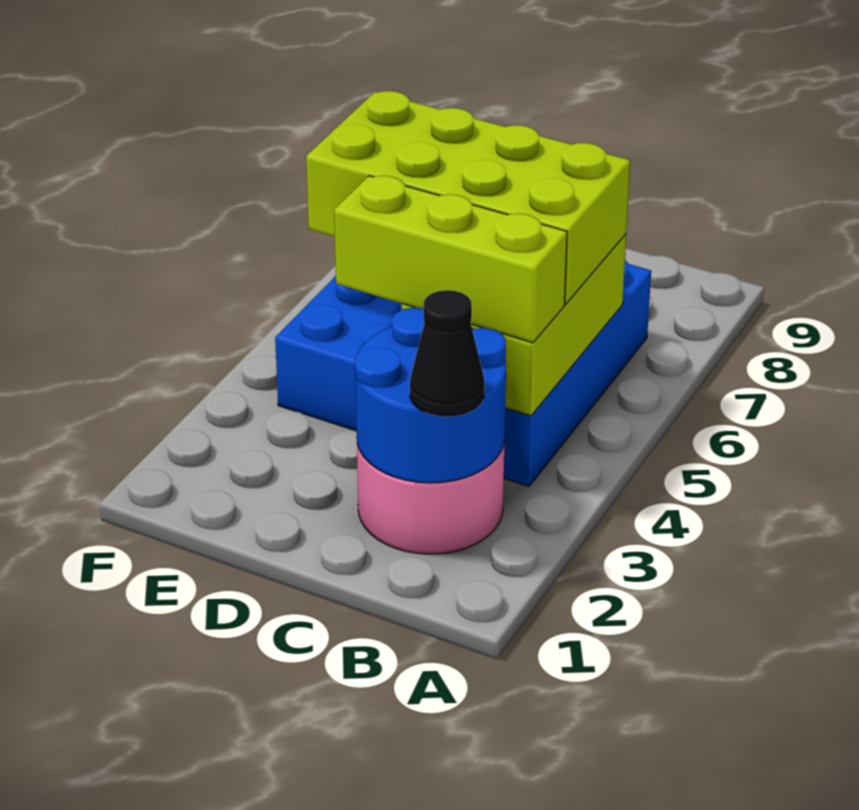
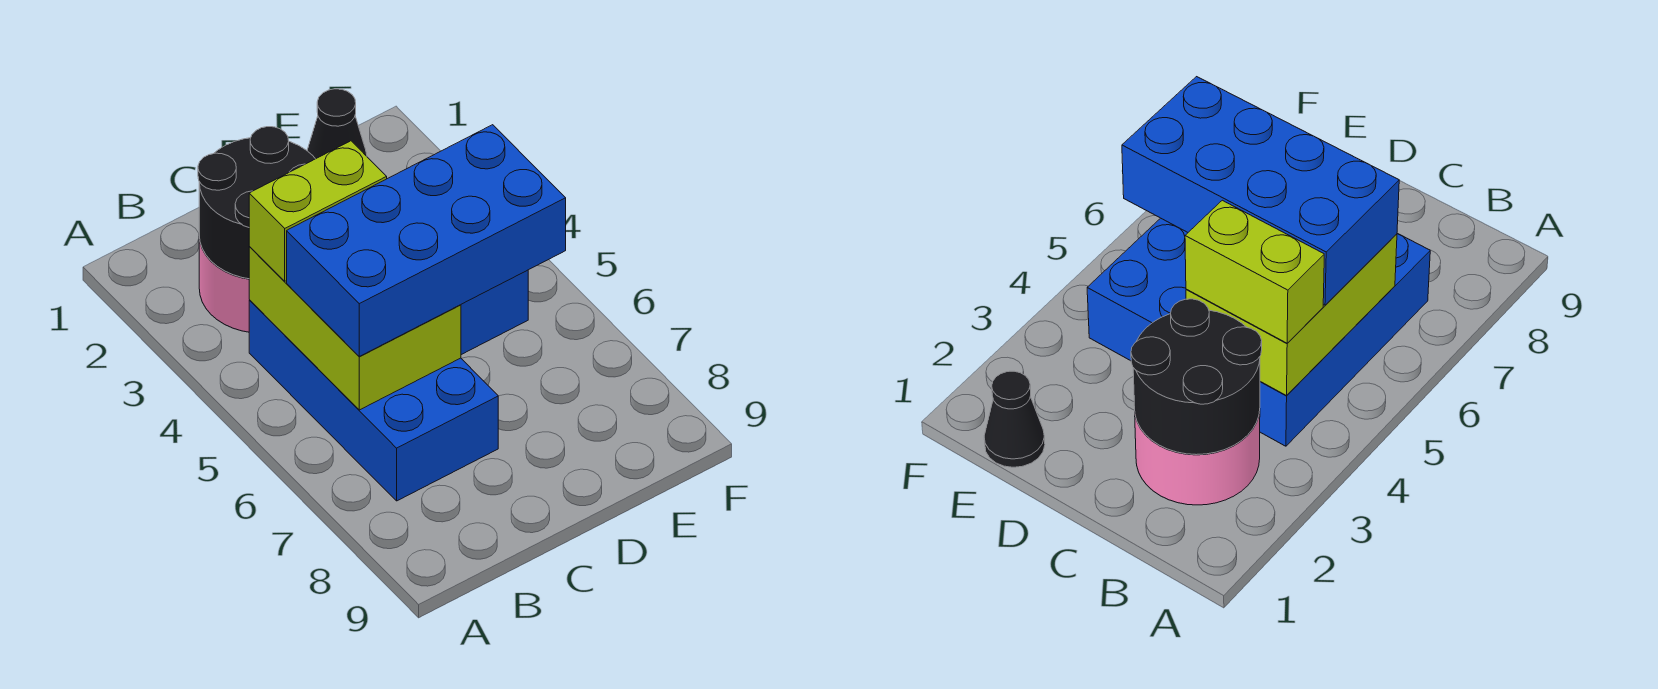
blue round brick B2:C3 level 2 -> black round brick B2:C3 level 2
black cone B2 level 3 -> black cone E1 level 1
lime brick B4:D4 level 3 -> lime brick B4:C4 level 3
lime brick B5:E6 level 3 -> blue brick B5:E6 level 3

